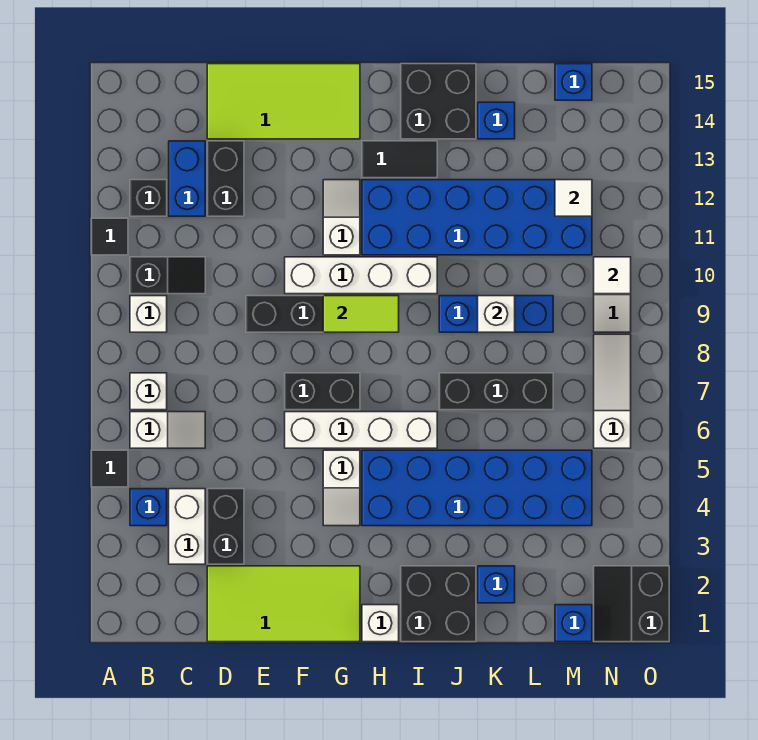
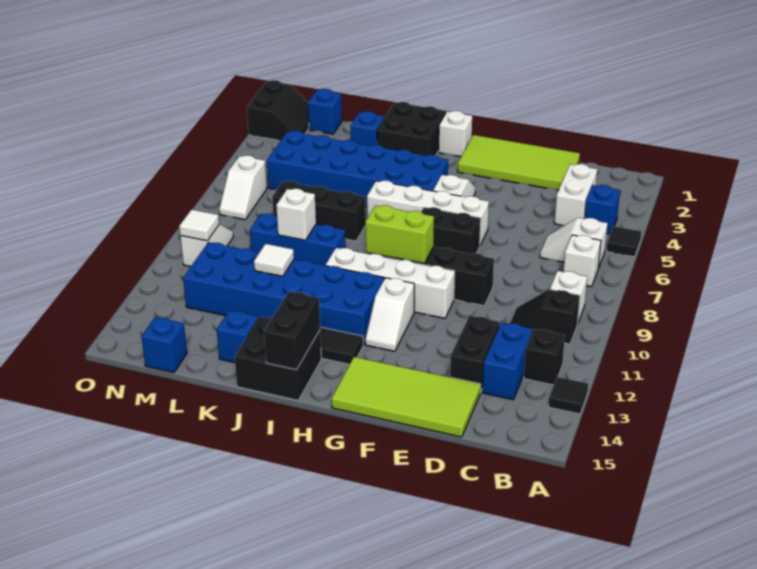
black tile A11 level 1 -> black tile A13 level 1
black brick D3:D4 level 1 -> black brick I14:I15 level 2
lime tile G9:H9 level 2 -> lime brick G9:H9 level 2
white tile M12 level 2 -> white tile K11 level 2
white slope N6:N8 level 1 top 6 -> white slope N6:N7 level 1 top 6

